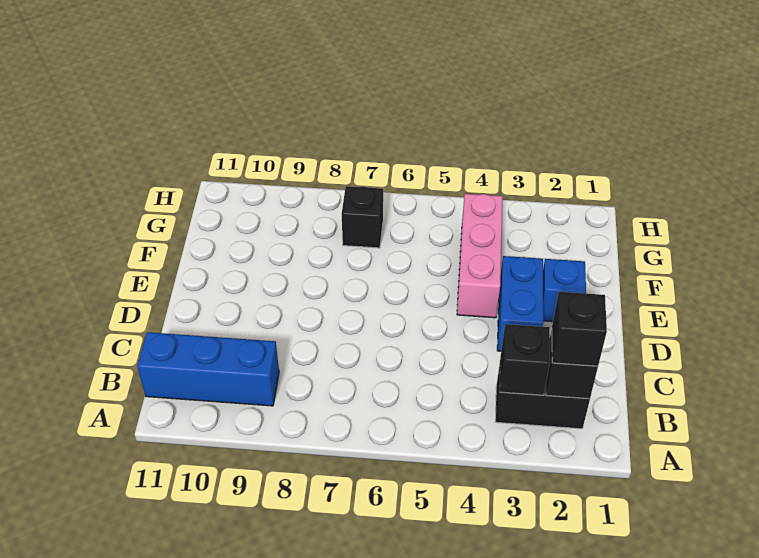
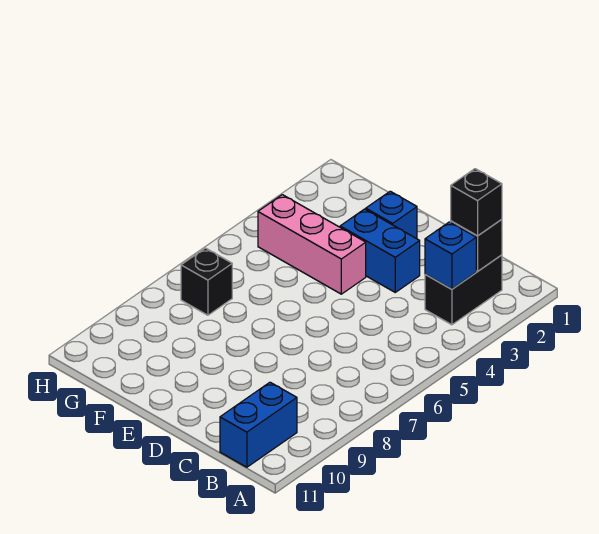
black brick B3 level 2 -> blue brick B3 level 2
blue brick B9:B11 level 1 -> blue brick B10:B11 level 1

